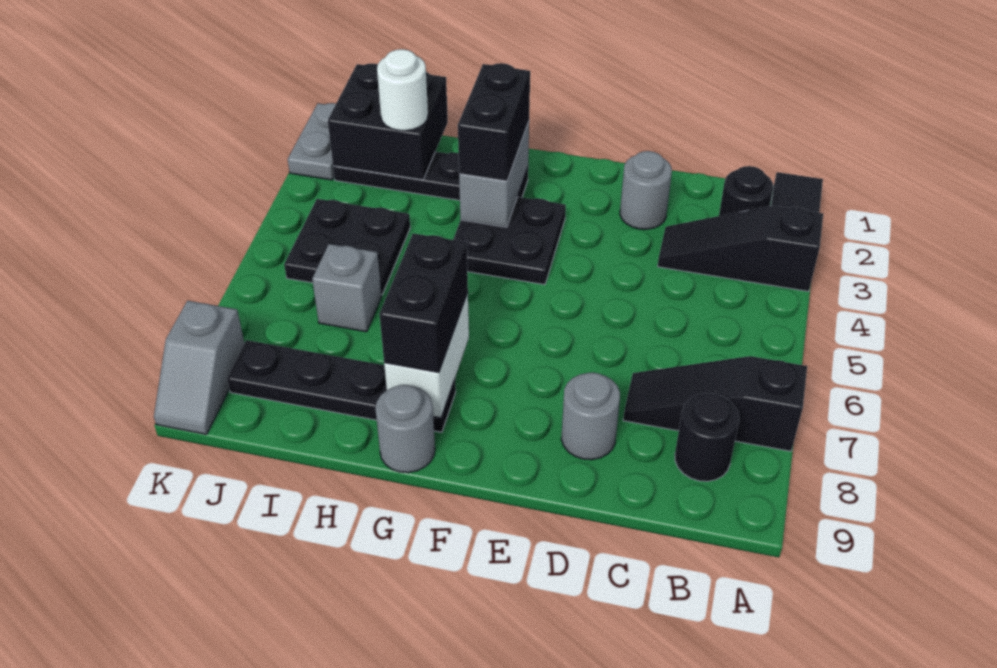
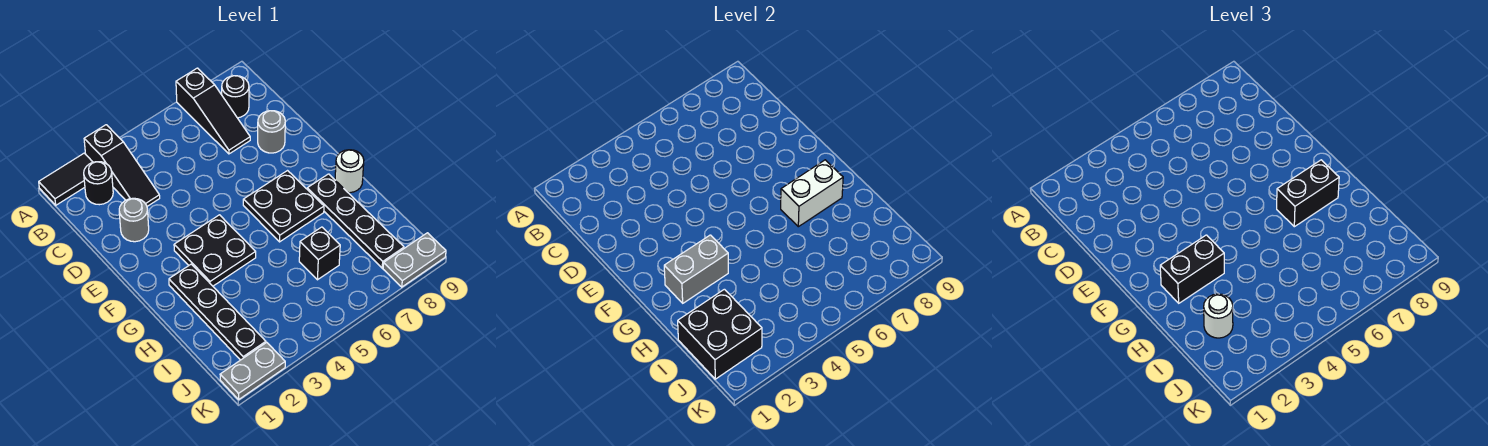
grey round brick G9 level 1 -> white round brick G9 level 1
black plate I4:J5 level 1 -> black plate F6:G7 level 1
grey brick I6 level 1 -> black brick I6 level 1
grey slope K8:K9 level 1 top 8 -> grey plate K8:K9 level 1

